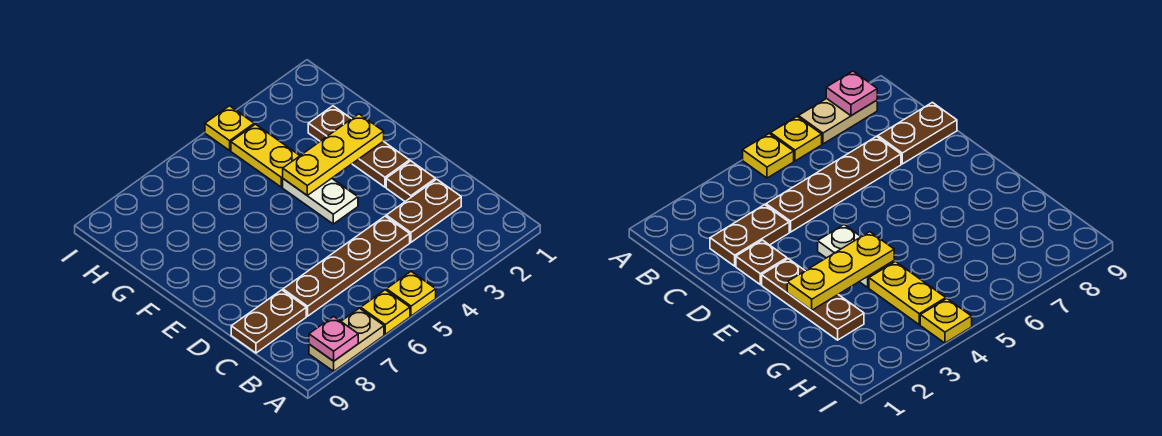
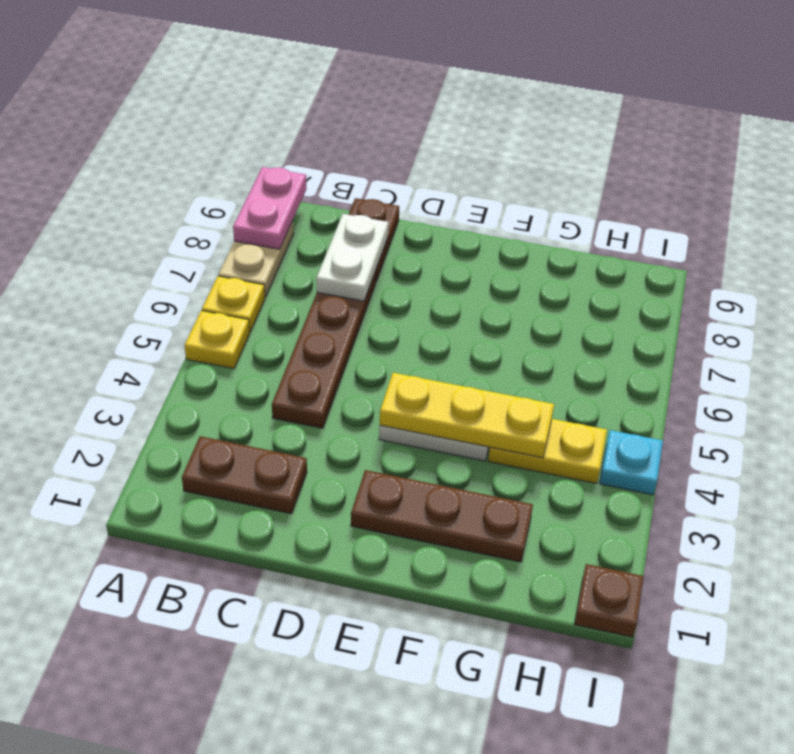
pink plate A8 level 2 -> pink plate A8:A9 level 2
brown plate C2:C3 level 1 -> brown plate B2:C2 level 1
none -> white plate C7:C8 level 2
brown plate D2 level 1 -> brown plate I1 level 1
yellow plate F2:F4 level 2 -> yellow plate E4:G4 level 2
yellow plate I4 level 1 -> cyan plate I4 level 1

